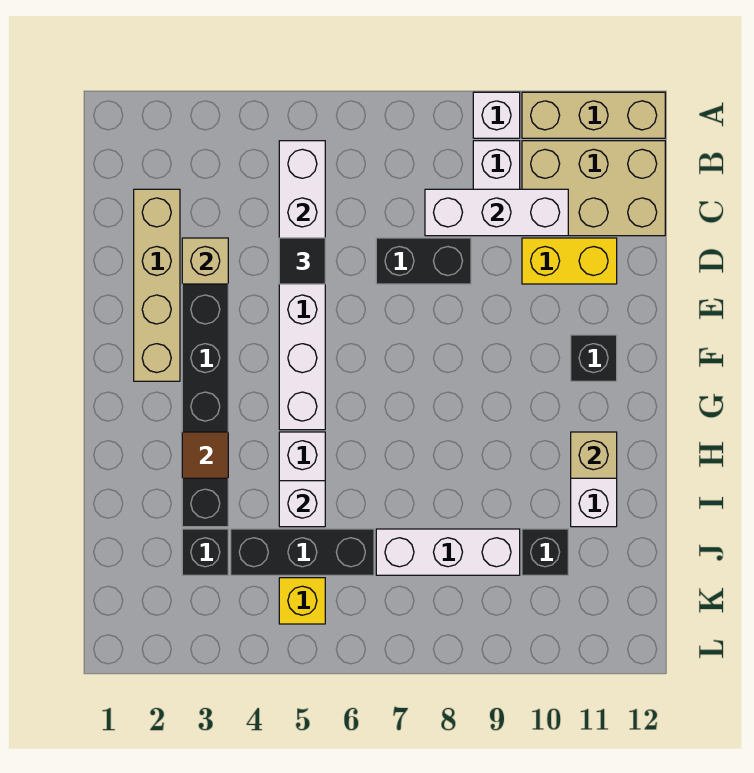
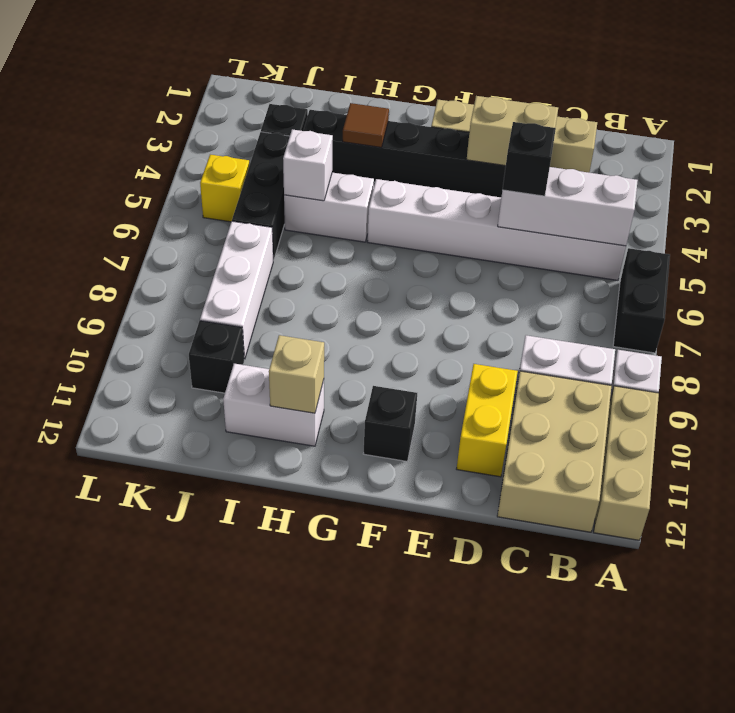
white brick C8:C10 level 2 -> none
tan brick D3 level 2 -> tan brick D3:E3 level 2
black tile D5 level 3 -> black brick D5 level 3
black brick D7:D8 level 1 -> black brick A6:A7 level 1

